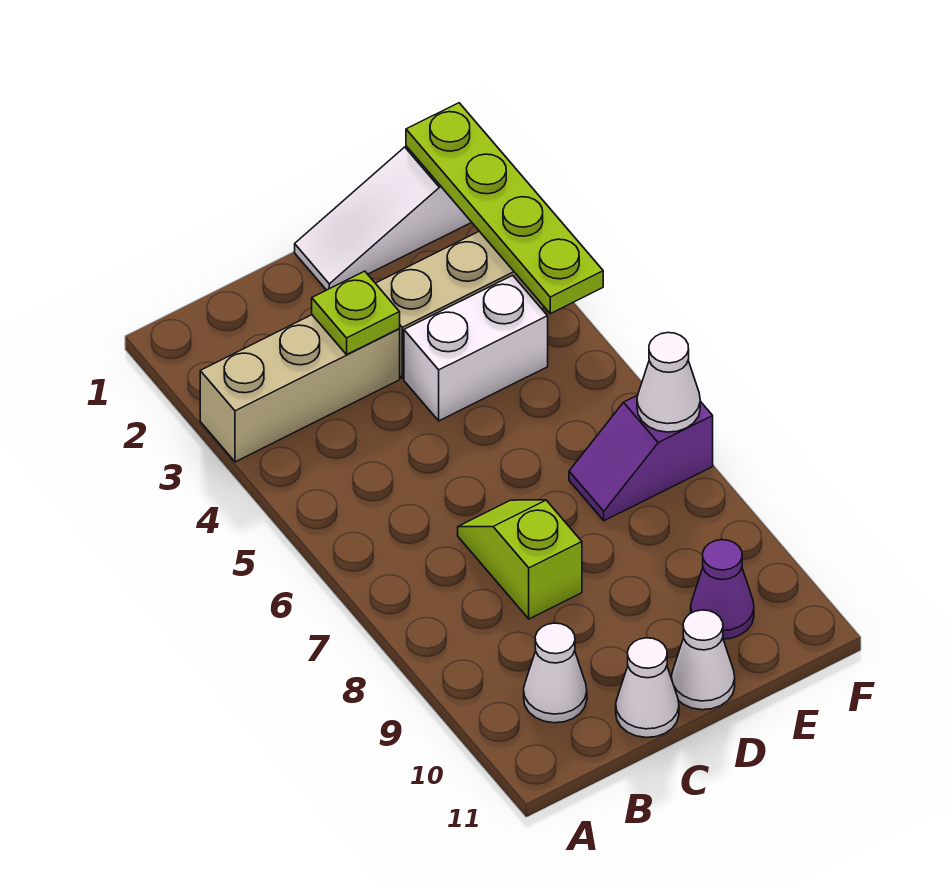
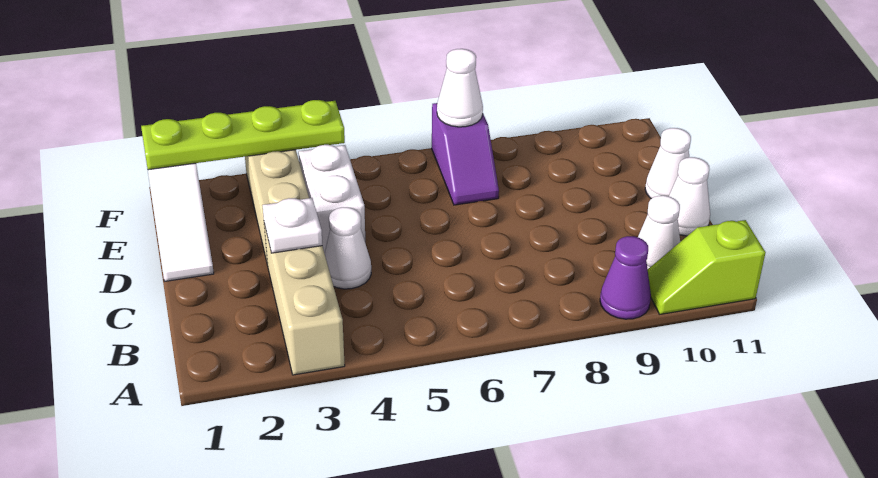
lime plate C3 level 2 -> white plate C3 level 2
none -> white cone C4 level 1
lime slope C7:C8 level 1 top 8 -> lime slope A10:A11 level 1 top 11
purple cone E10 level 1 -> purple cone A9 level 1

